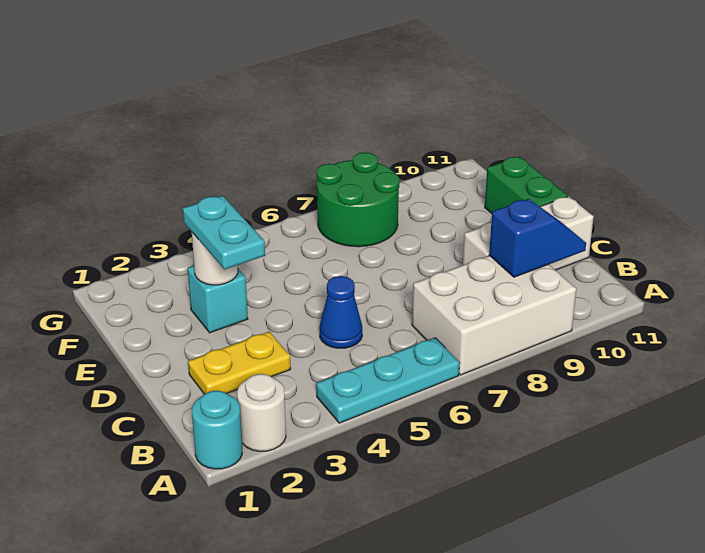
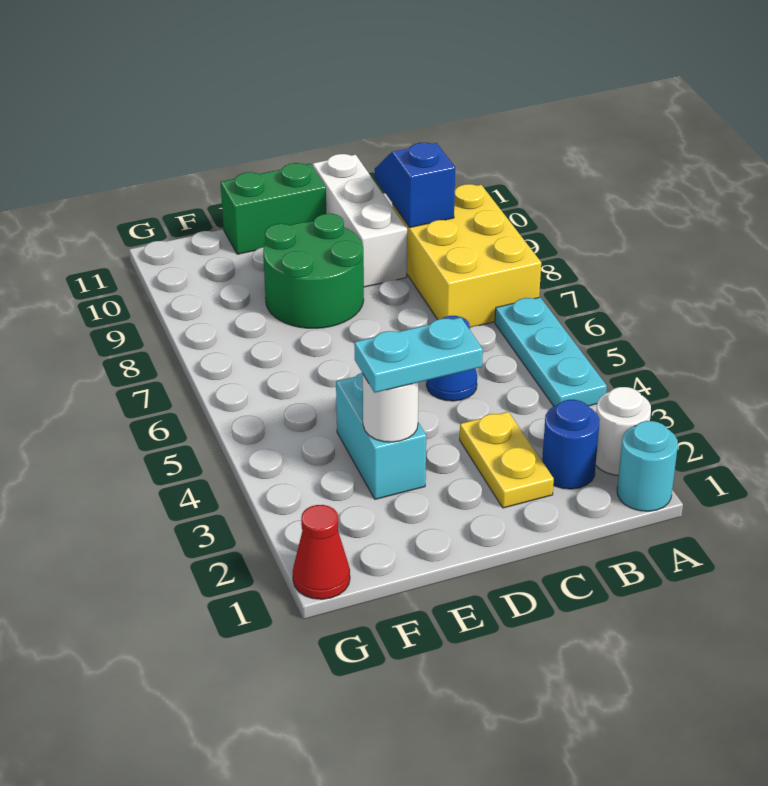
white brick A7:B9 level 1 -> yellow brick A7:B9 level 1
none -> blue round brick B2 level 1
cyan brick E3 level 1 -> cyan brick E3:E4 level 1
green round brick F7:G8 level 1 -> green round brick D8:E9 level 1
none -> red cone G1 level 1

